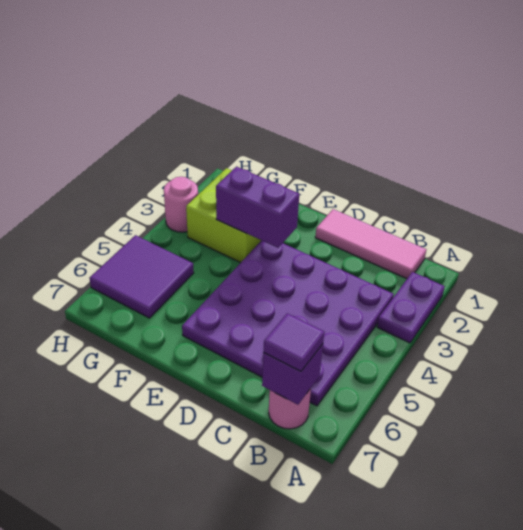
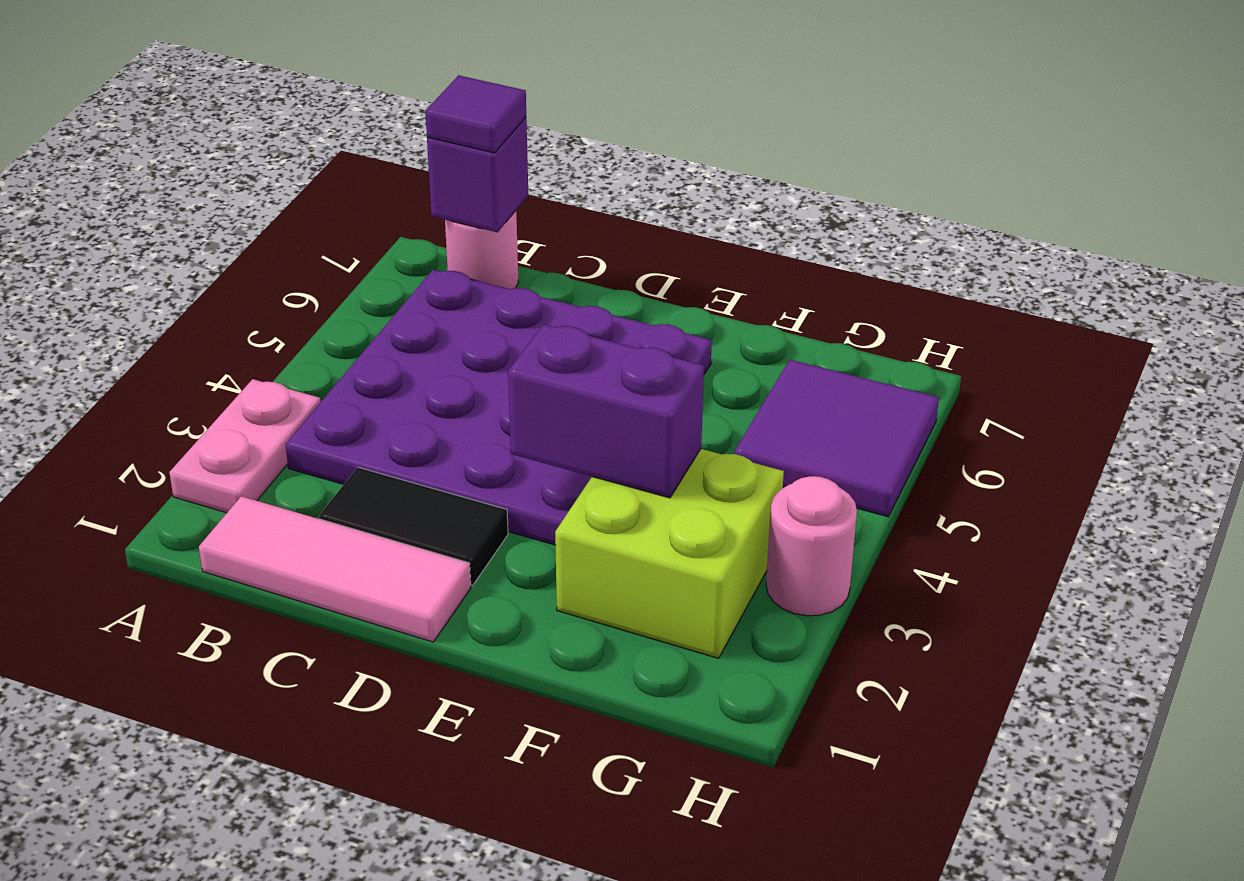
purple plate A2:A3 level 1 -> pink plate A2:A3 level 1
none -> black tile C2:D2 level 1

